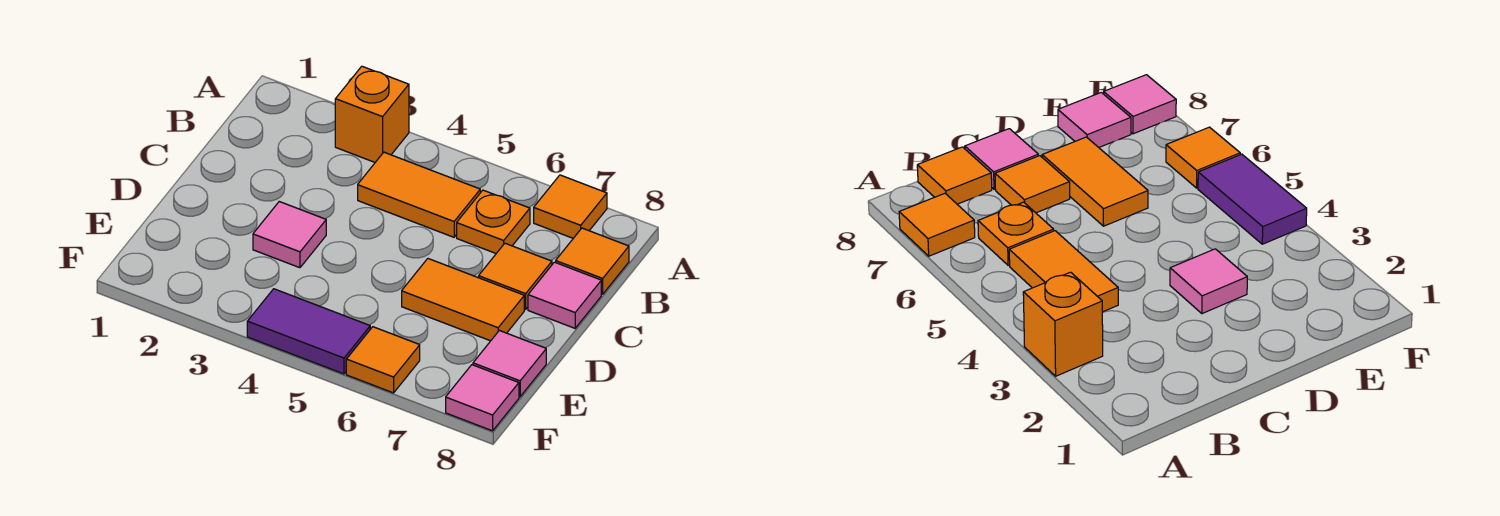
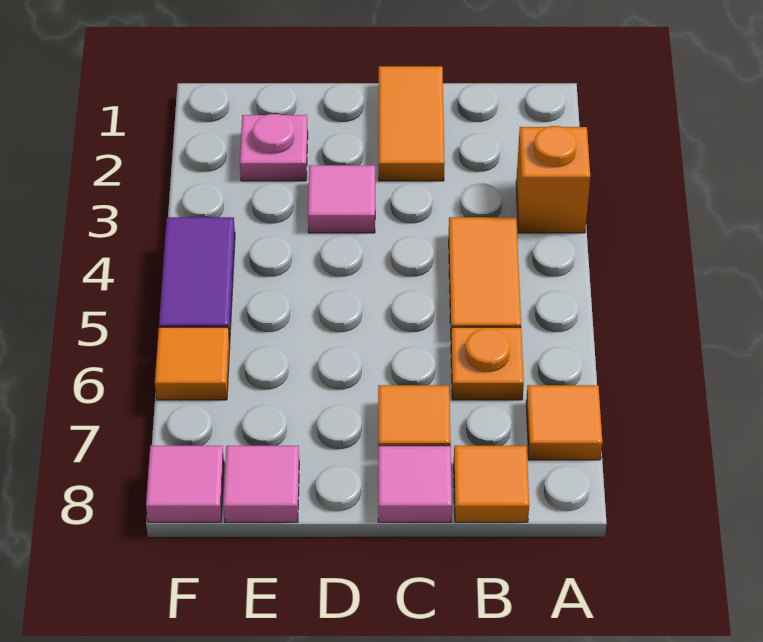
orange tile D6:D7 level 1 -> orange tile C1:C2 level 1
none -> pink plate E2 level 1

